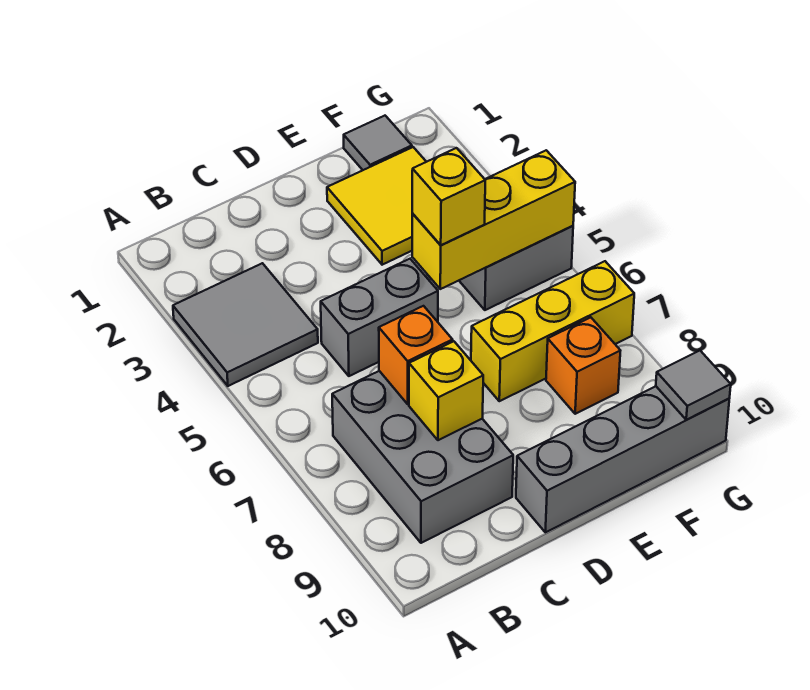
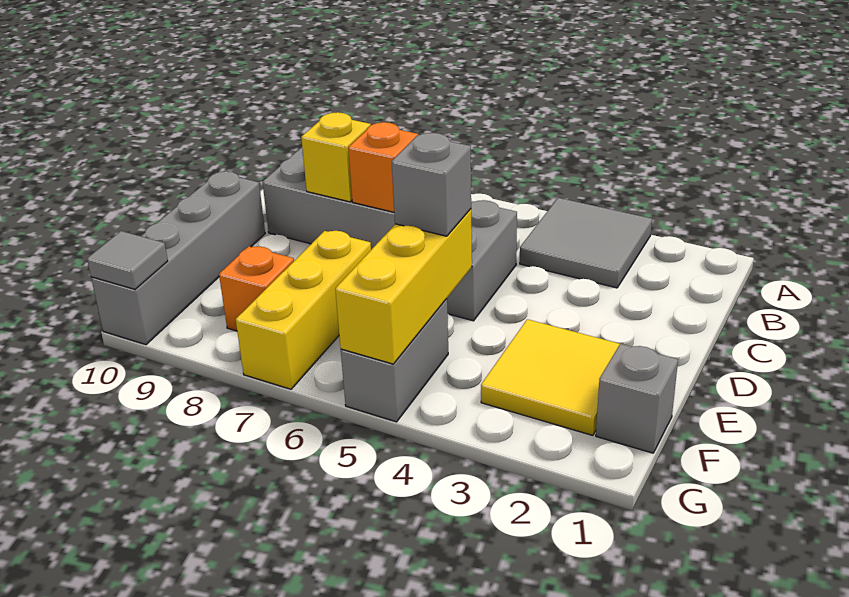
yellow brick E5 level 3 -> grey brick E5 level 3
grey tile F1 level 1 -> grey brick F1 level 1

